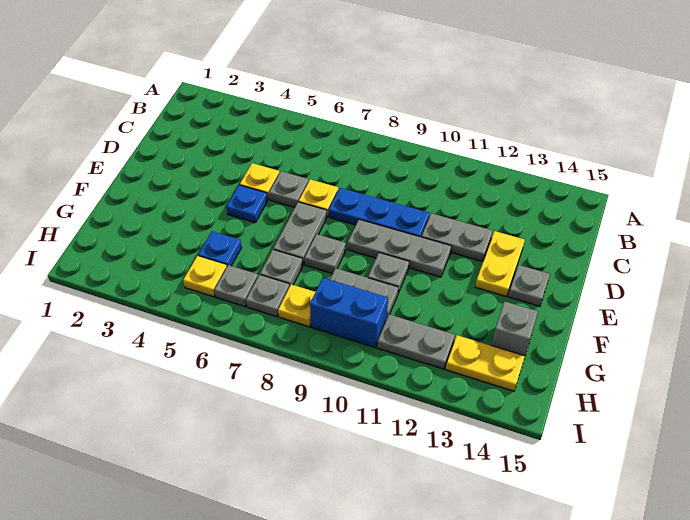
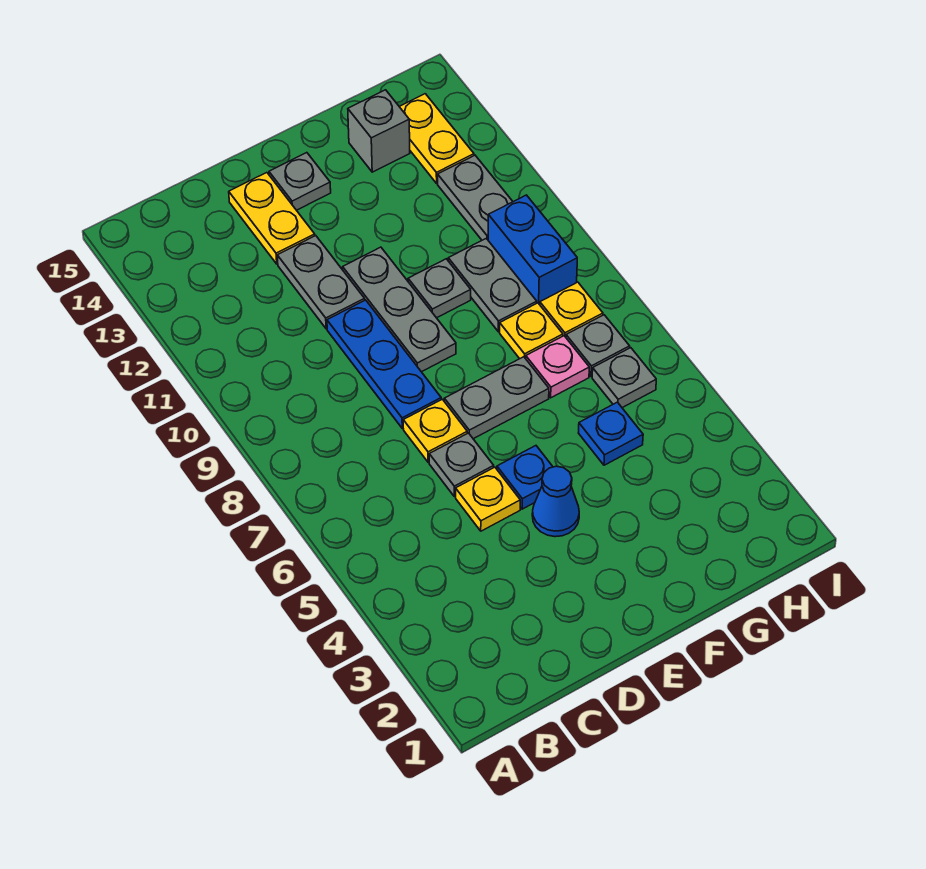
yellow plate D13:E13 level 1 -> yellow plate D13:D14 level 1
none -> blue cone E4 level 1
grey plate F8 level 1 -> none
grey plate G7 level 1 -> pink plate G7 level 1
yellow plate H5 level 1 -> yellow plate G8 level 1

